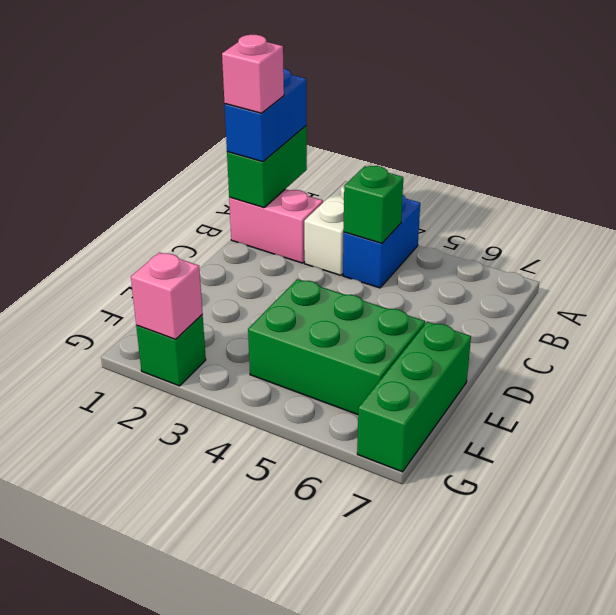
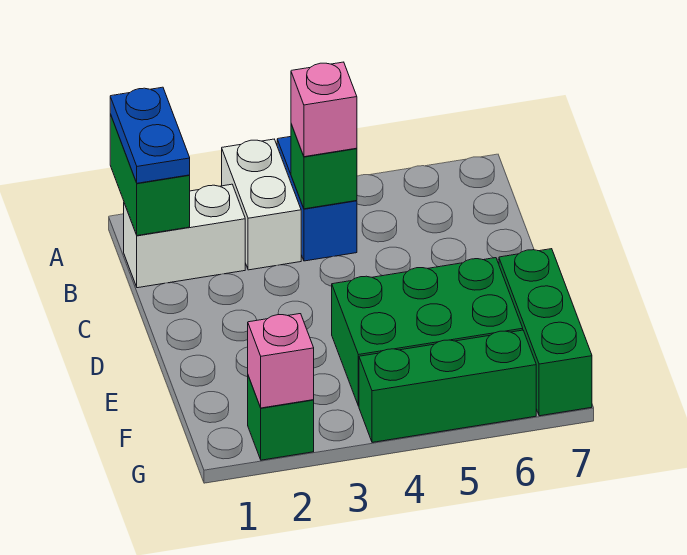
blue brick A1:B1 level 3 -> blue plate A1:B1 level 3
pink brick B1:B2 level 1 -> white brick B1:B2 level 1
pink brick B1 level 4 -> pink brick B4 level 3
none -> green brick G4:G6 level 1

